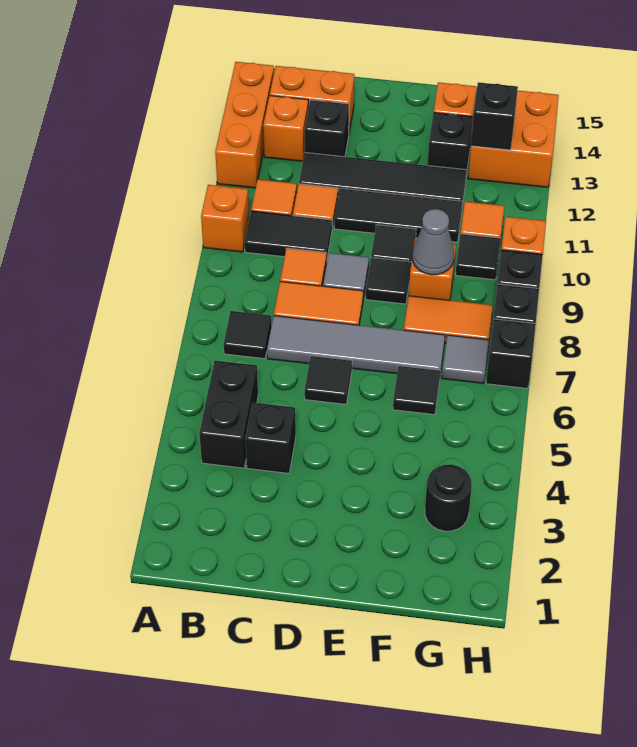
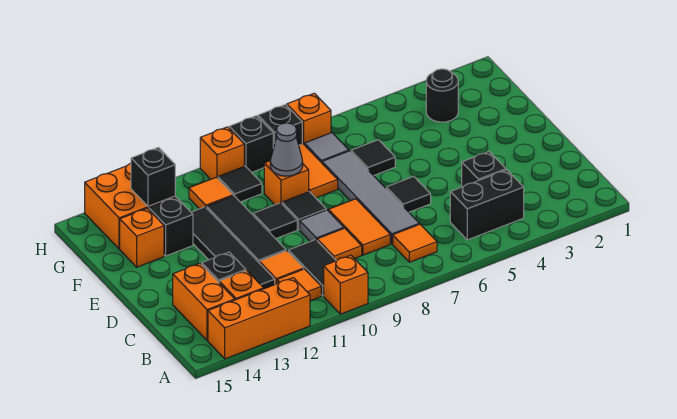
black tile B7 level 1 -> orange tile B7 level 1
black brick H7 level 1 -> orange brick H7 level 1

